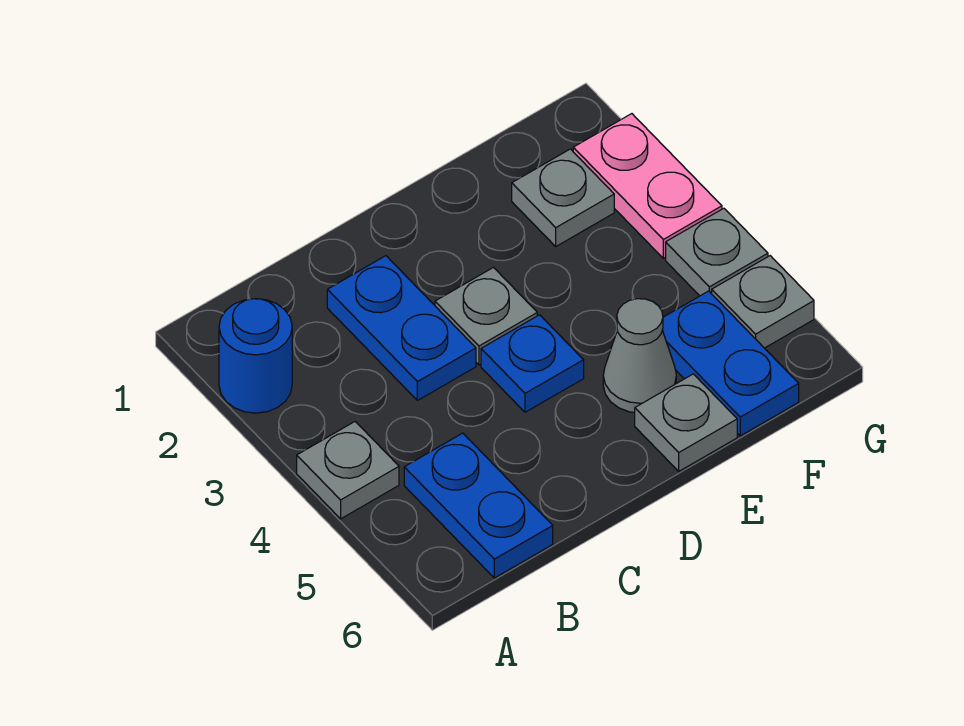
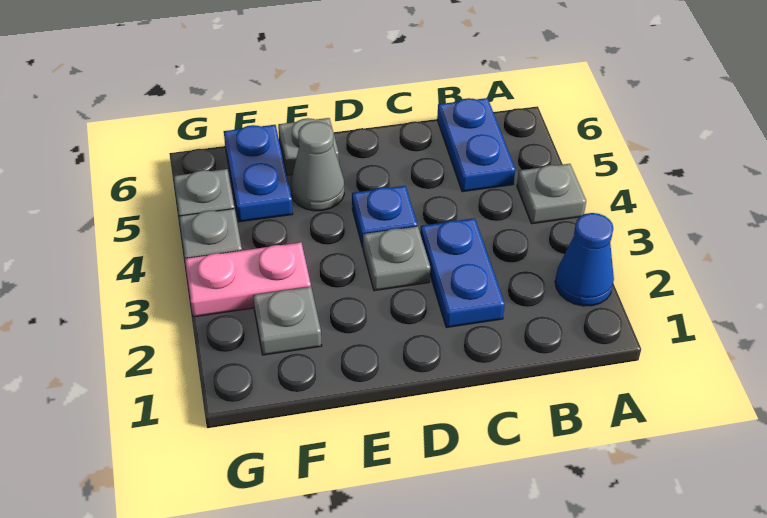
blue round brick A2 level 1 -> blue cone A2 level 1
pink plate G2:G3 level 1 -> pink plate F3:G3 level 1

